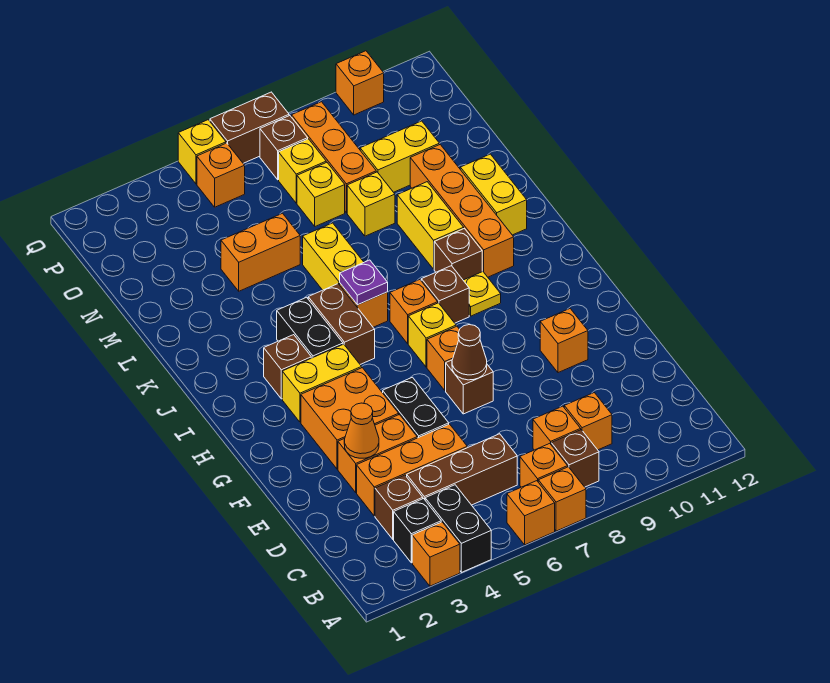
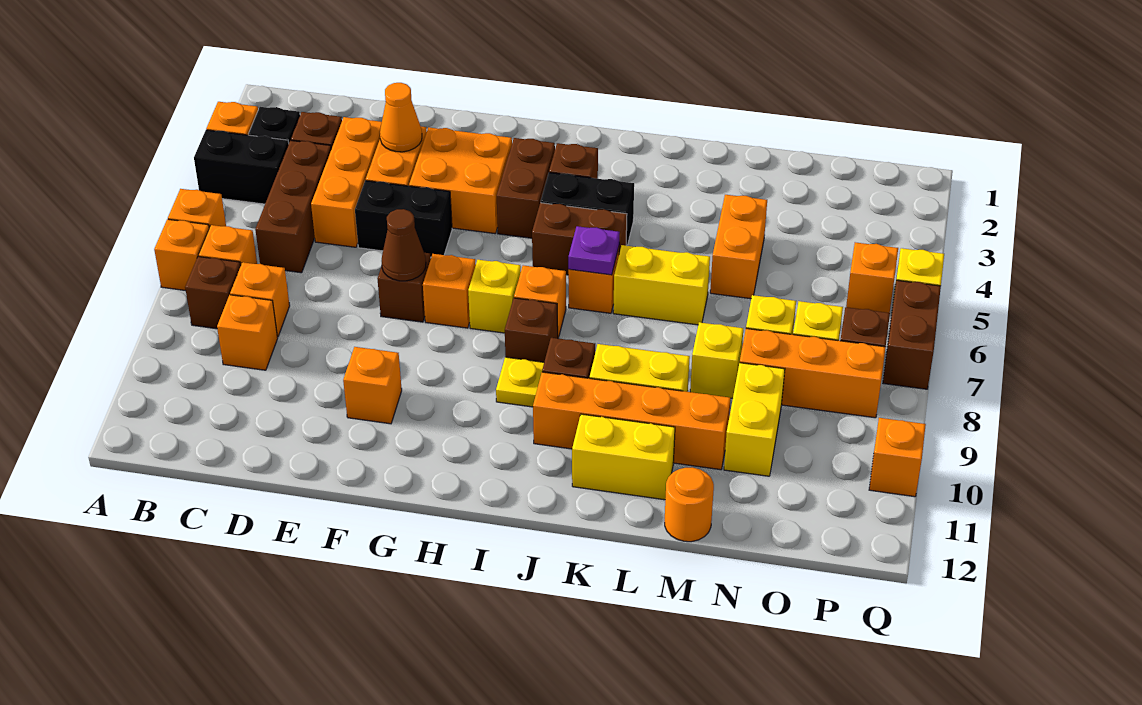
yellow brick H3:H4 level 1 -> brown brick H3:H4 level 1
none -> orange round brick M12 level 1

